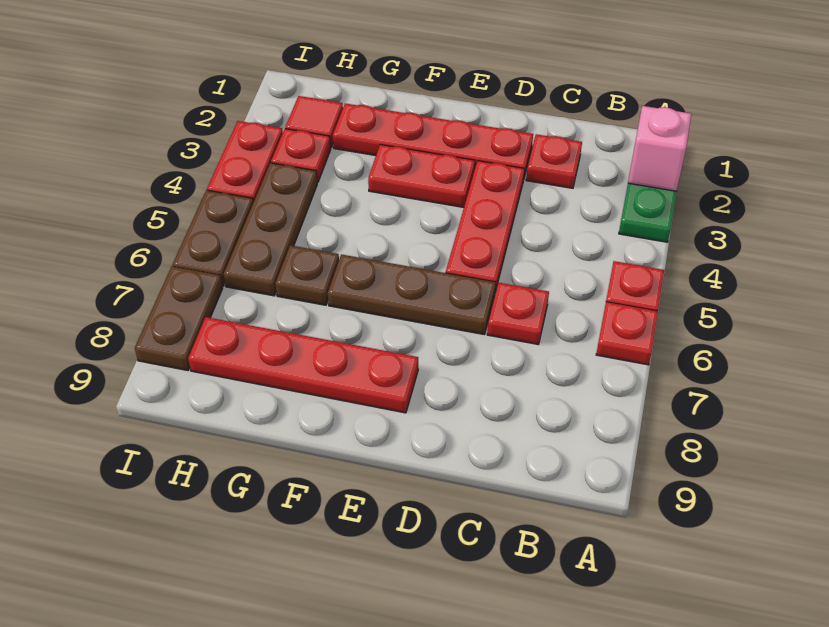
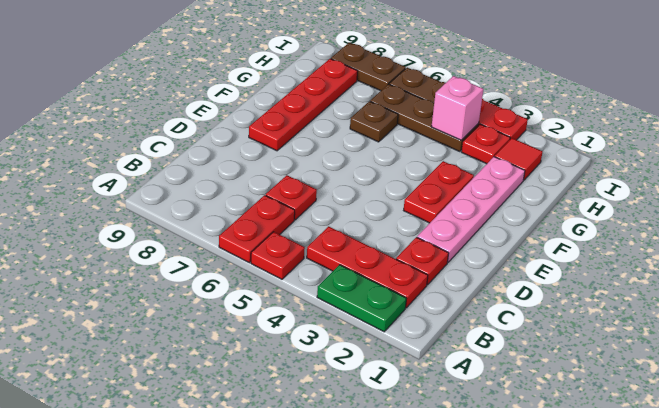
pink brick A2 level 2 -> pink brick H4 level 2
red plate A6 level 1 -> red plate A6:B6 level 1
red plate D2:G2 level 1 -> pink plate D2:G2 level 1
red plate D3:D5 level 1 -> red plate B2:B4 level 1
brown plate D6:F6 level 1 -> none

